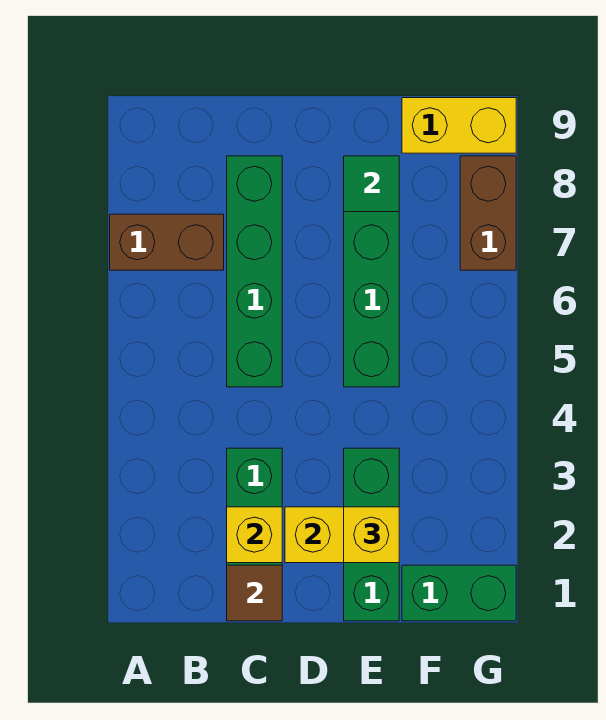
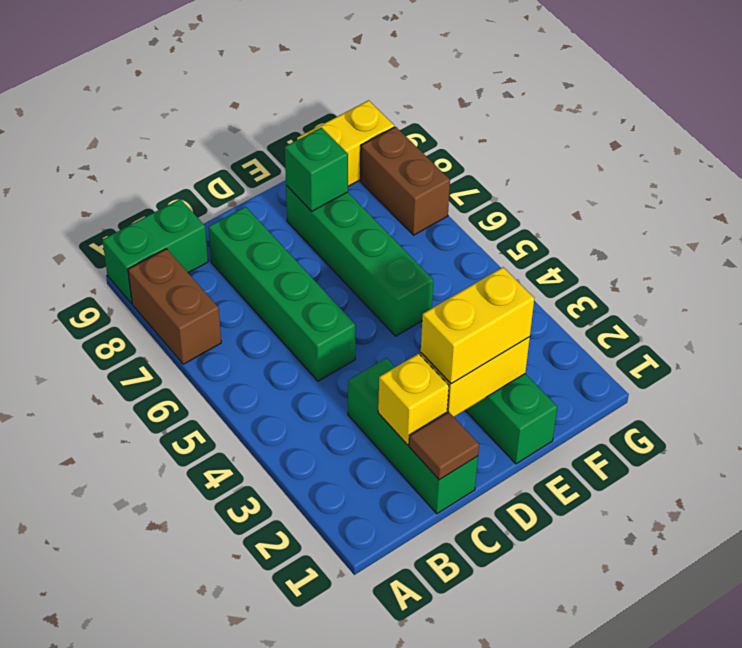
brown brick A7:B7 level 1 -> brown brick A7:A8 level 1
yellow brick E2 level 3 -> yellow brick D2:E2 level 3
green tile E8 level 2 -> green brick E8 level 2
green brick F1:G1 level 1 -> green brick A9:B9 level 1

